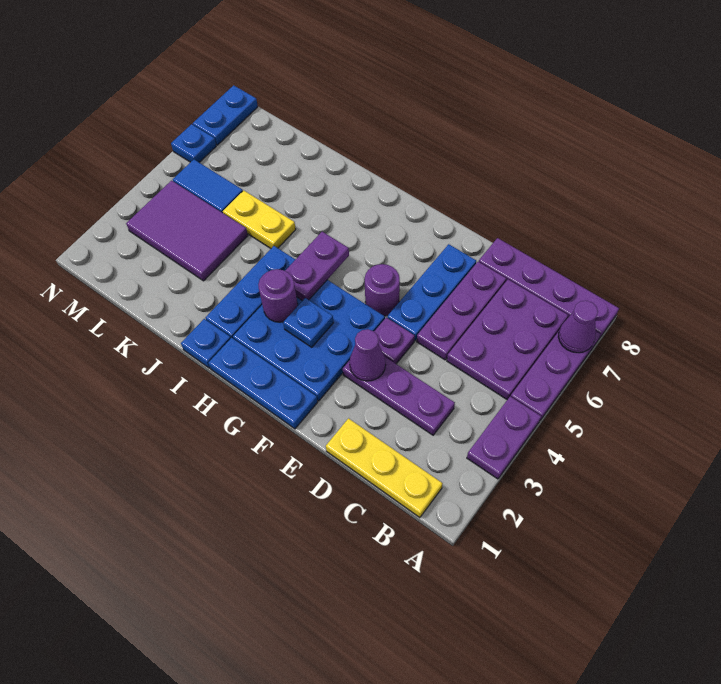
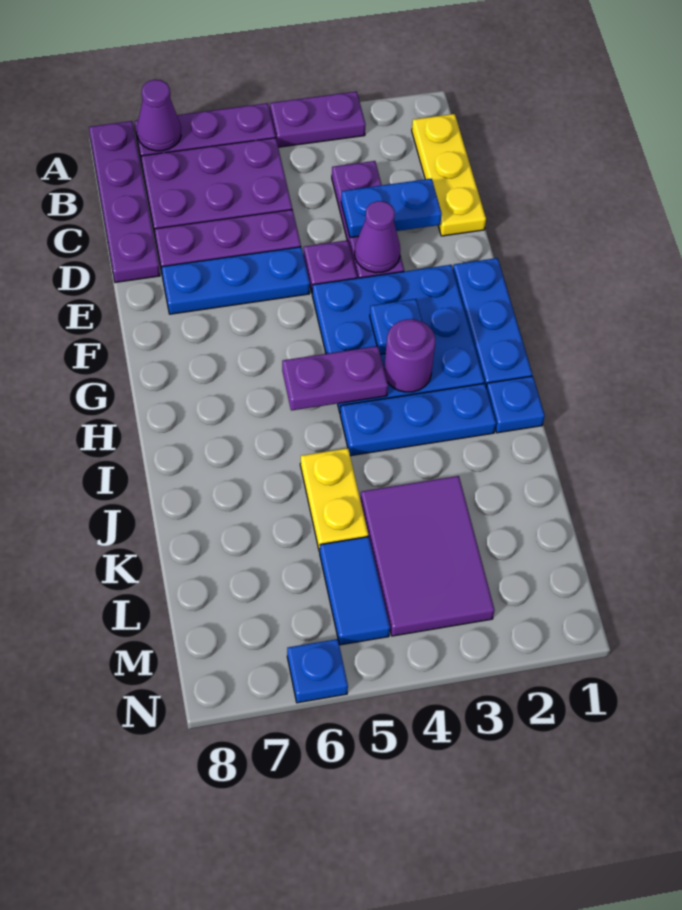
purple round brick F5 level 1 -> none
blue plate N7:N8 level 1 -> blue plate D2:D3 level 2

